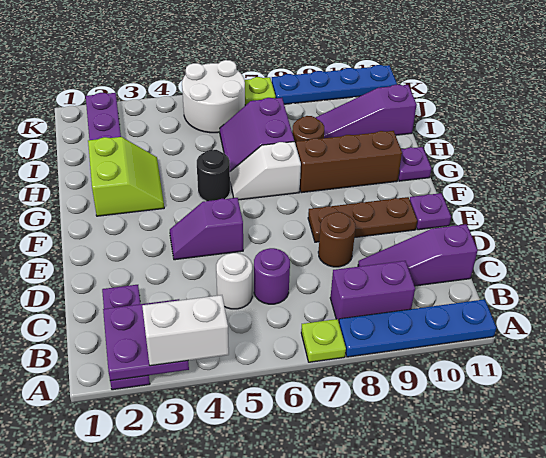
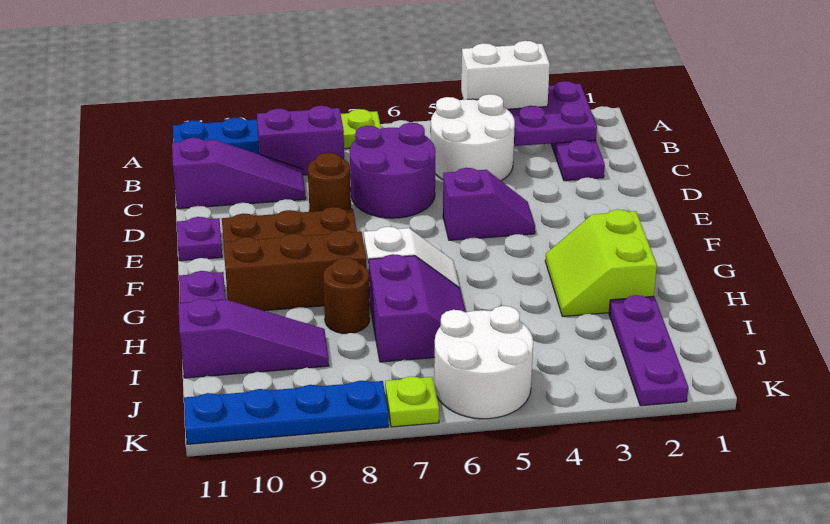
white round brick C5 level 1 -> white round brick B4:C5 level 1
purple round brick C6 level 1 -> purple round brick C6:D7 level 1
black round brick G5 level 1 -> none

